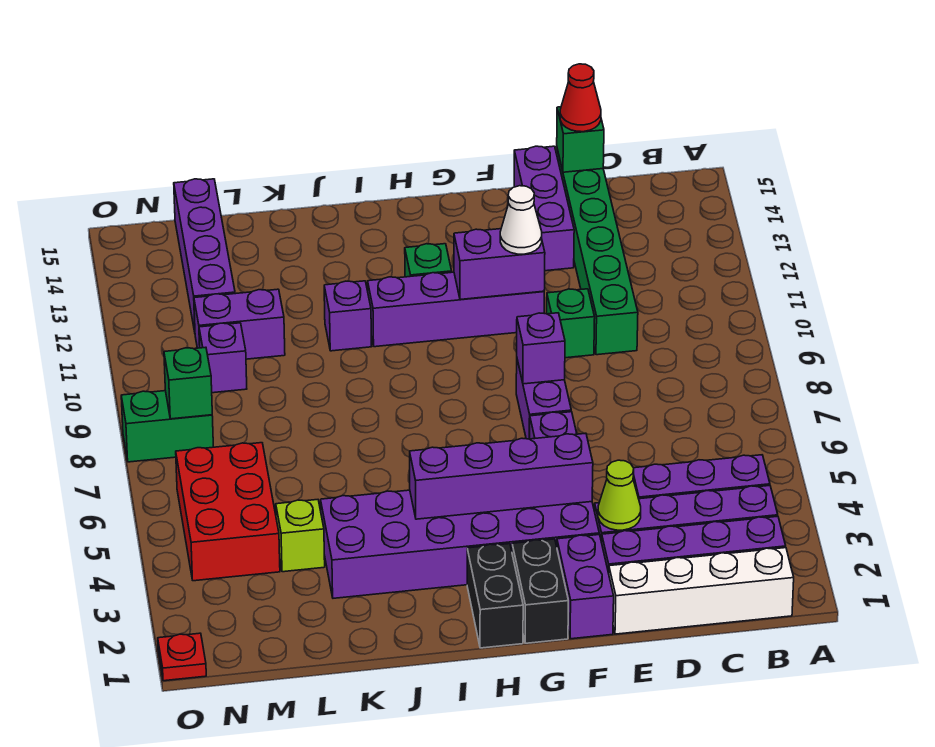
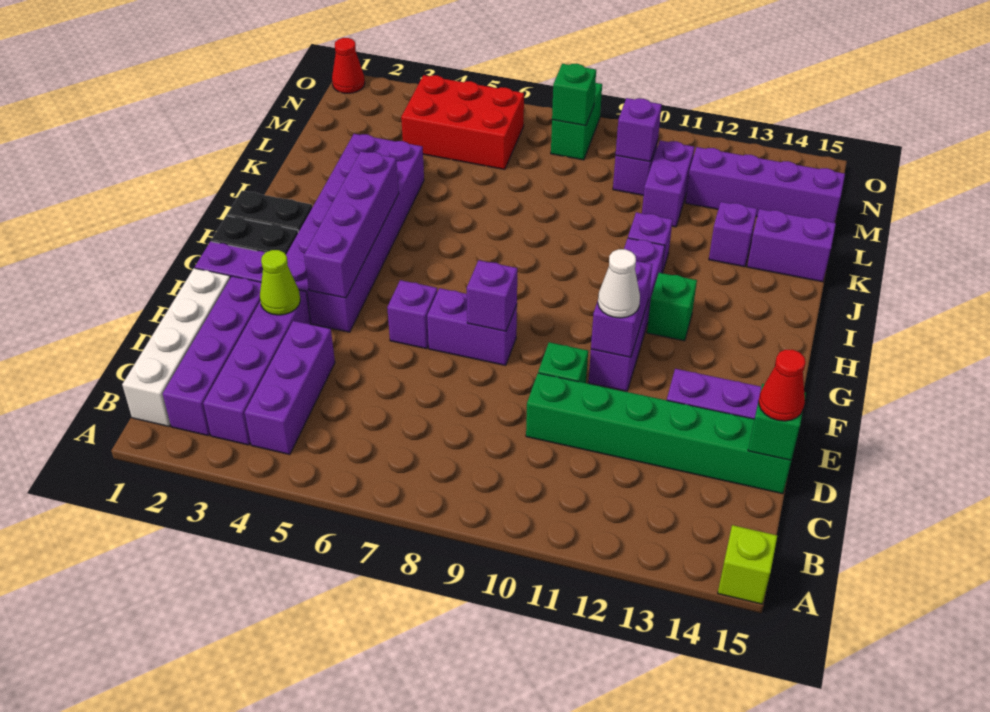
none -> purple brick K13 level 1
none -> purple brick K14:K15 level 1
lime brick L4 level 1 -> lime brick A15 level 1
none -> purple brick M10 level 2
red plate O1 level 1 -> red cone O1 level 1

